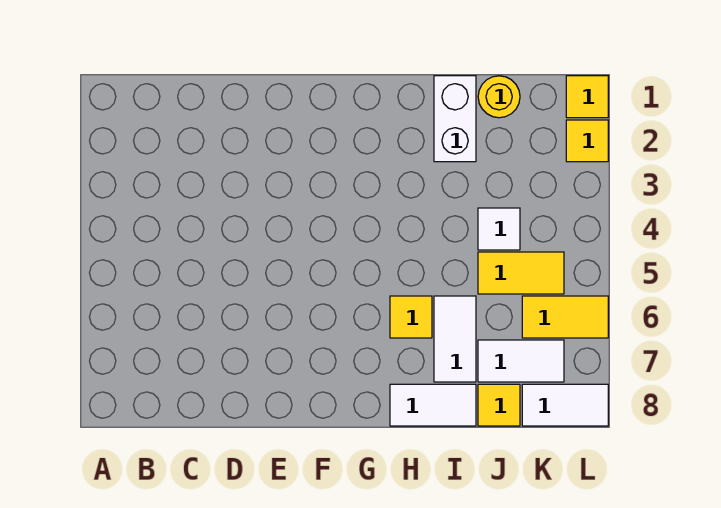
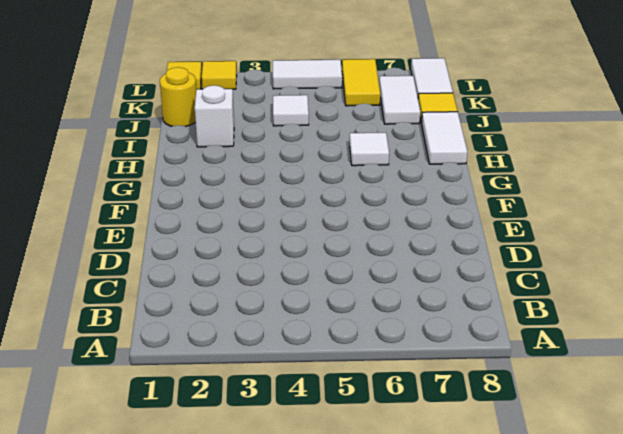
yellow tile H6 level 1 -> white tile H6 level 1
white brick I1:I2 level 1 -> white brick I2 level 1
white tile I6:I7 level 1 -> white tile L4:L5 level 1
yellow tile J5:K5 level 1 -> none

